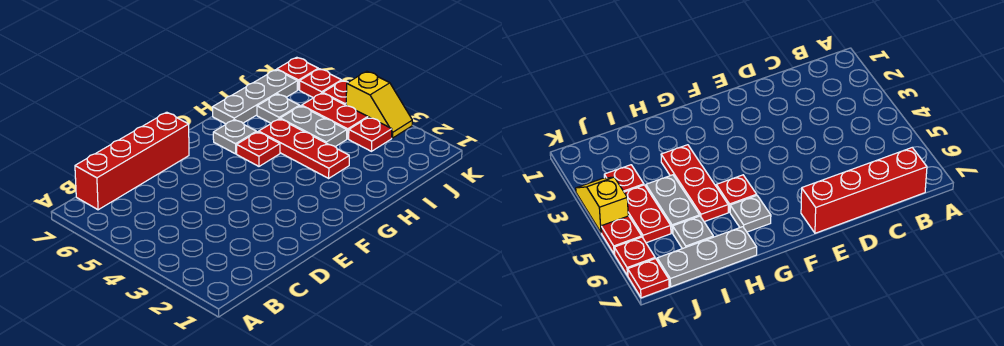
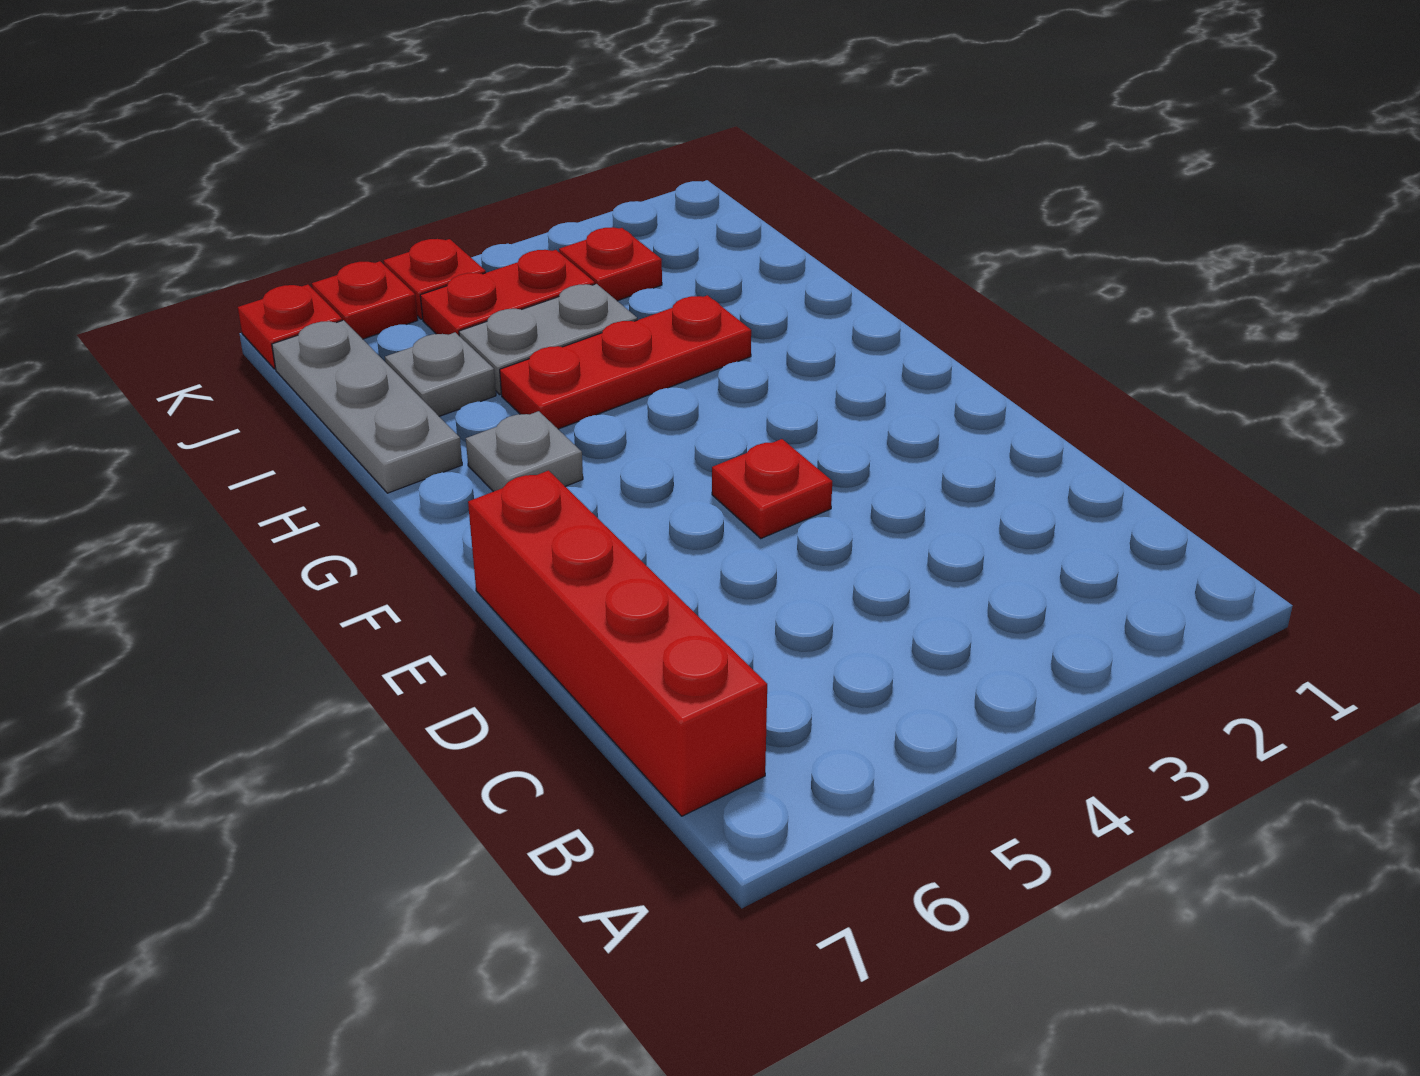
red plate G5 level 1 -> red plate E4 level 1
yellow slope K3:K4 level 1 top 4 -> none

